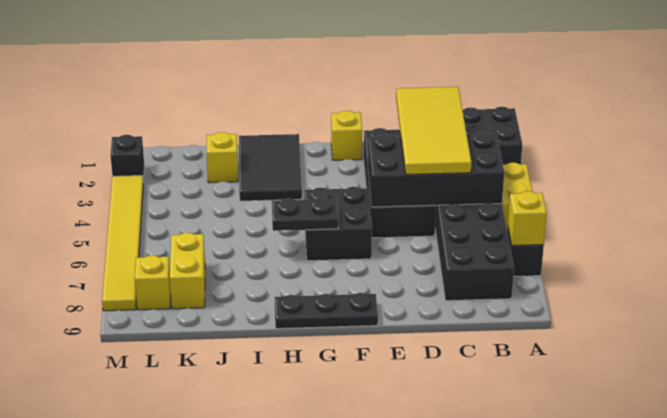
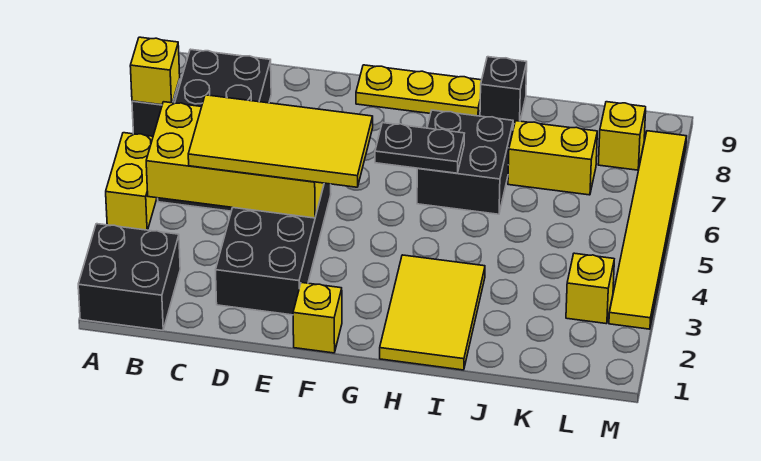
black brick B4:E5 level 2 -> yellow brick B4:E5 level 2
yellow tile C2:D5 level 3 -> yellow tile C4:F5 level 3
black brick F5:G6 level 1 -> black brick H6:I7 level 1
black plate F9:H9 level 1 -> yellow plate F9:H9 level 1
black tile H1:I3 level 1 -> yellow tile H1:I3 level 1
yellow brick J2 level 1 -> yellow brick L3 level 1
yellow brick K7:K8 level 1 -> yellow brick J7:K7 level 1
black brick M2 level 1 -> black brick I9 level 1

